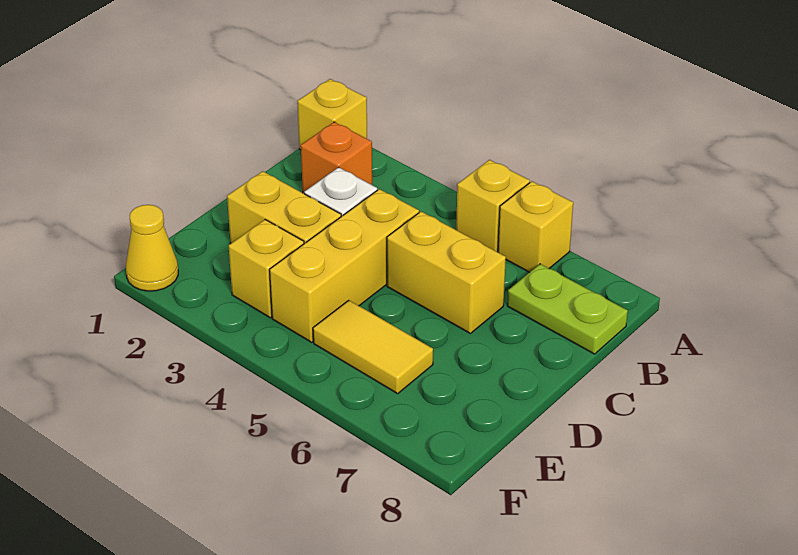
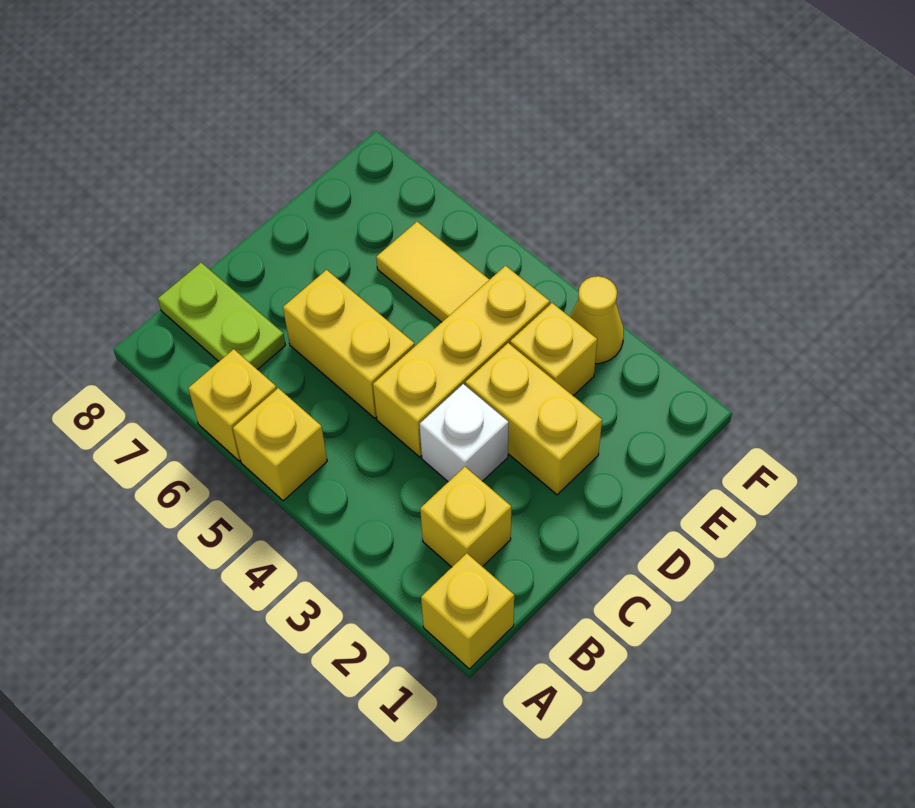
orange brick B2 level 1 -> yellow brick B2 level 1
yellow cone F1 level 1 -> yellow cone F3 level 1

